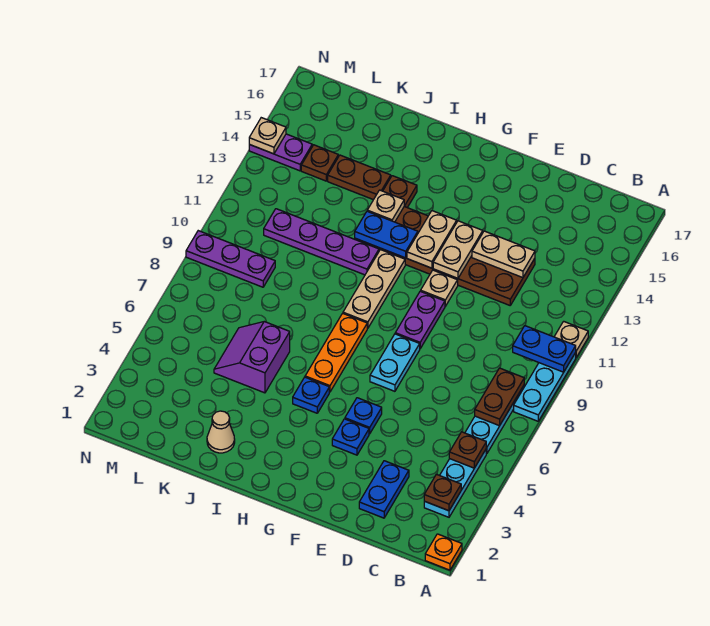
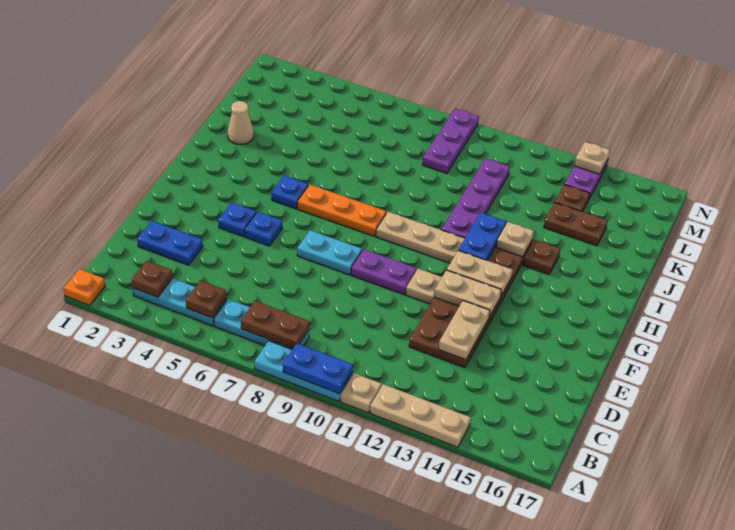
blue plate A10:B10 level 2 -> blue plate A9:A10 level 2
none -> tan plate A12:A14 level 1
purple slope J5:K6 level 1 top J -> none
brown plate J14:K14 level 1 -> brown plate K14:K15 level 1

